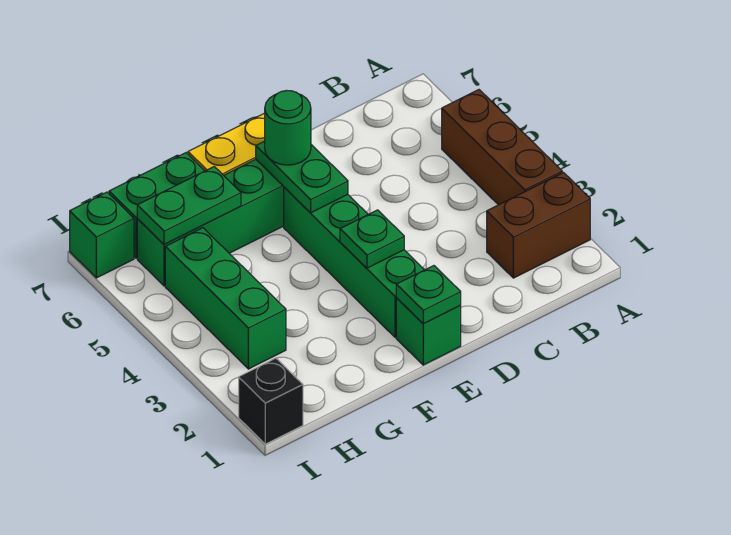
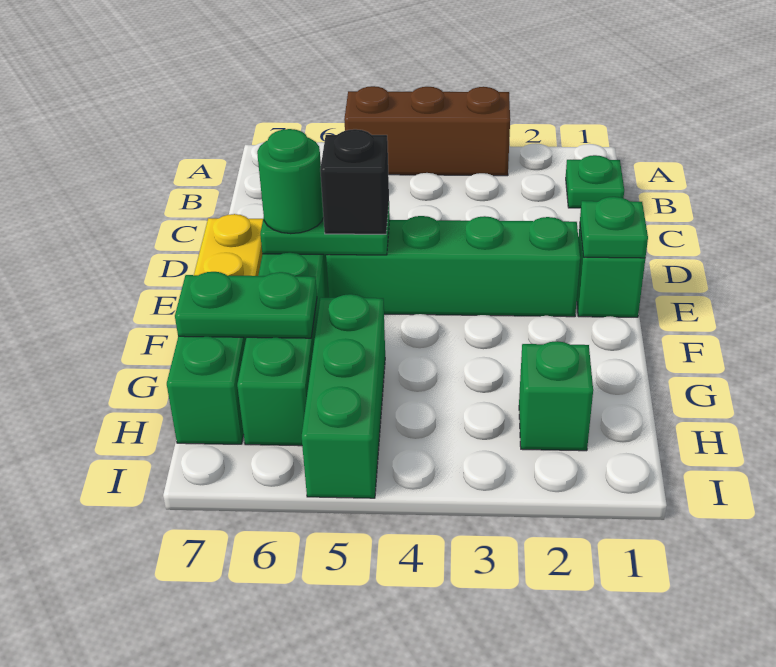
brown brick A2:B2 level 1 -> none
green plate E3 level 2 -> green plate B1 level 1
green plate G6:H6 level 2 -> green plate G6:G7 level 2
green brick H3:H5 level 1 -> green brick G5:I5 level 1
black brick I1 level 1 -> black brick E5 level 3
green brick I7 level 1 -> green brick H2 level 1

